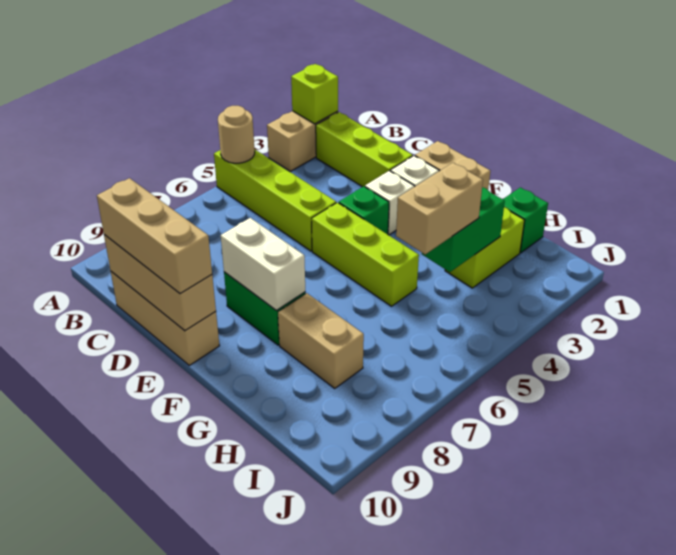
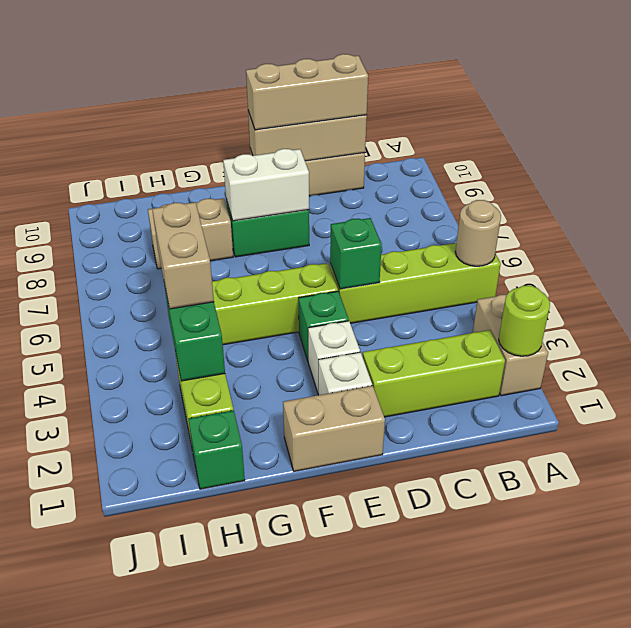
lime brick A2 level 2 -> lime round brick A2 level 2
none -> green brick D5 level 2

